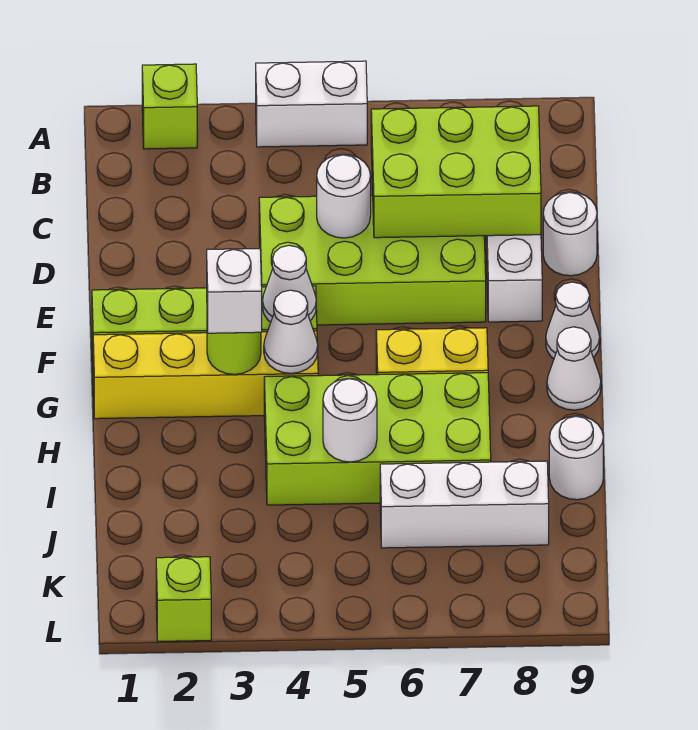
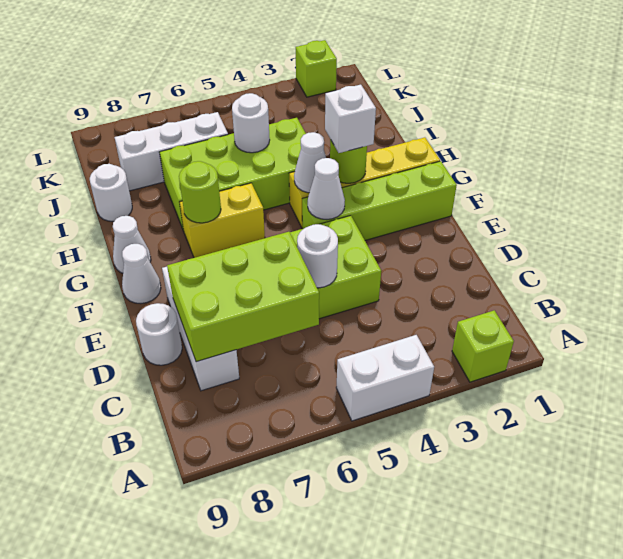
none -> lime round brick G7 level 2

